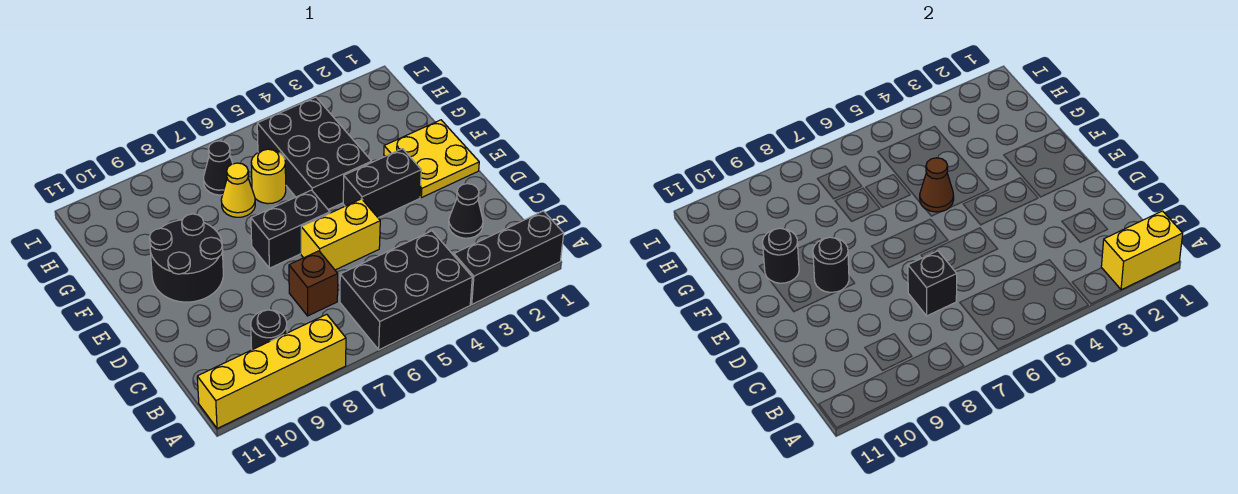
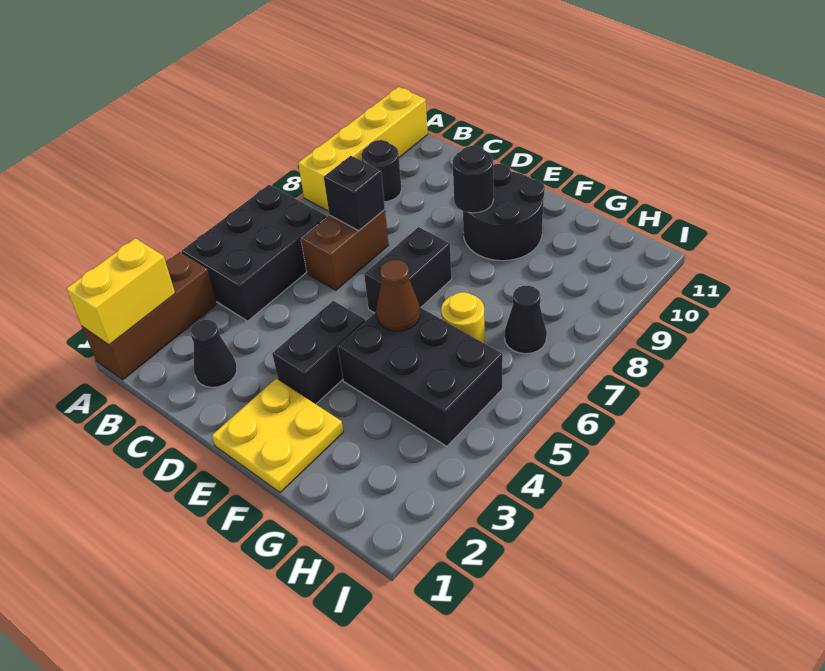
black brick A1:A3 level 1 -> brown brick A1:A3 level 1
brown brick C7 level 1 -> brown brick C6:C7 level 1
yellow brick D5:D6 level 1 -> none
black round brick F10 level 2 -> none
yellow cone G7 level 1 -> none

